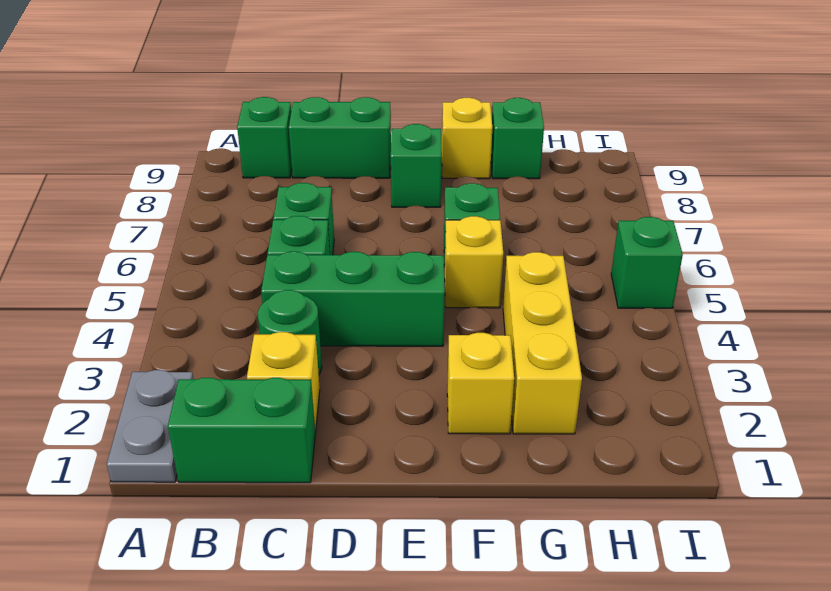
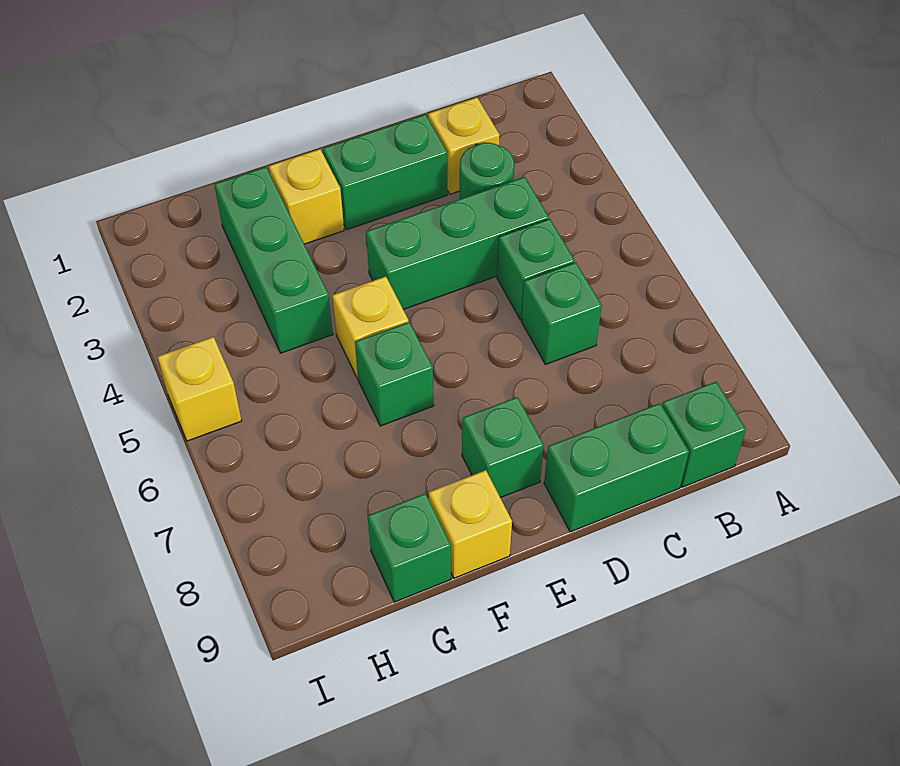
grey plate A1:A2 level 1 -> none
green brick B1:C1 level 1 -> green brick D2:E2 level 1
yellow brick G2:G4 level 1 -> green brick G2:G4 level 1
green brick I5 level 1 -> yellow brick I5 level 1

